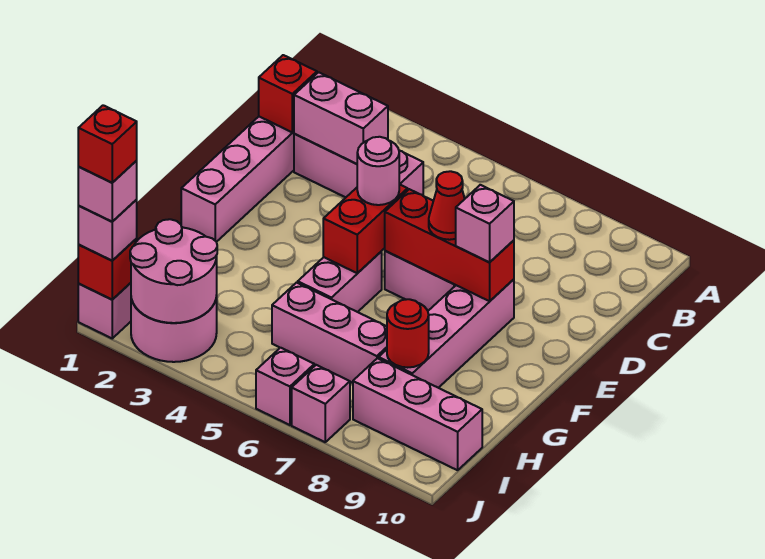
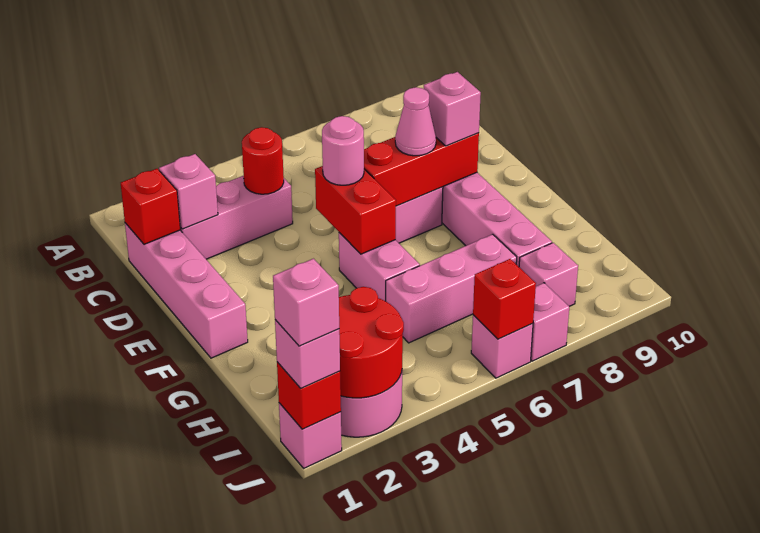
pink brick C2:C3 level 2 -> pink brick C2 level 2
red cone E7 level 3 -> pink cone E7 level 3
red round brick H8 level 2 -> red round brick C4 level 2
pink round brick I2:J3 level 2 -> red round brick I2:J3 level 2
pink brick I8:I10 level 1 -> pink brick I8 level 1
red brick J1 level 5 -> red brick J6 level 2

